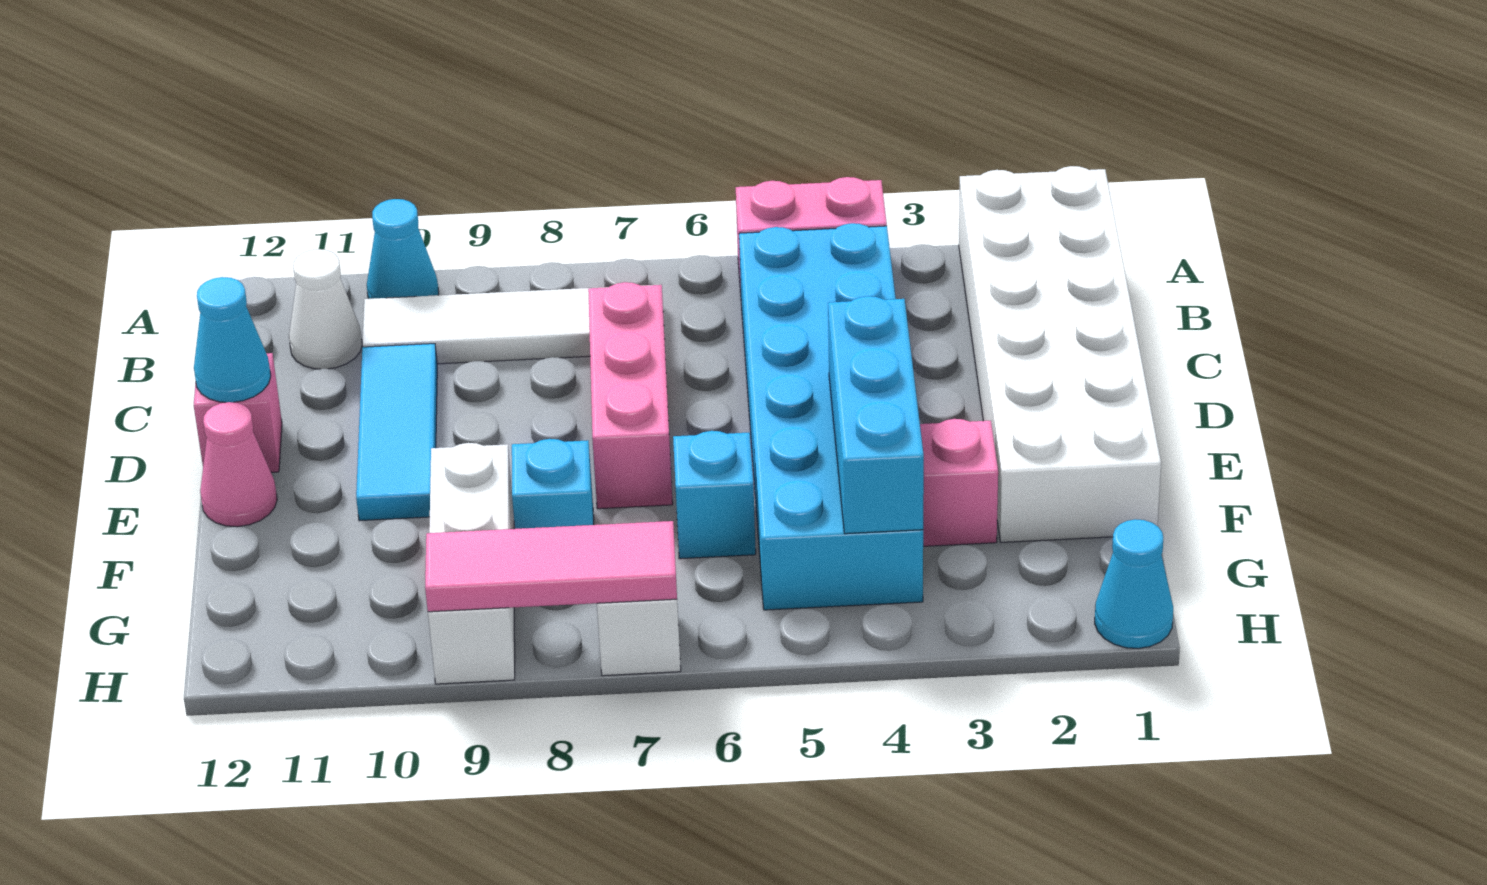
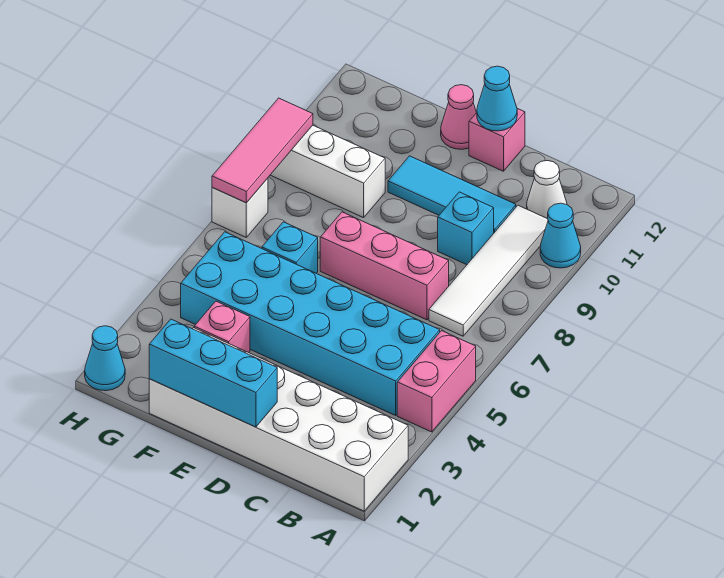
cyan brick E4:G4 level 2 -> cyan brick D1:F1 level 2
cyan brick F8 level 1 -> cyan brick C9 level 1

